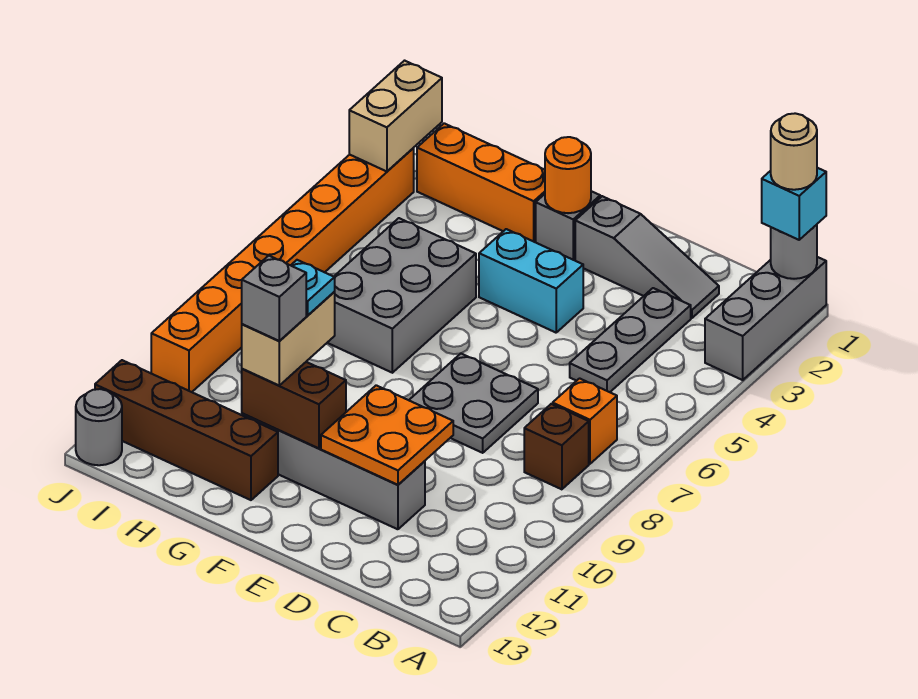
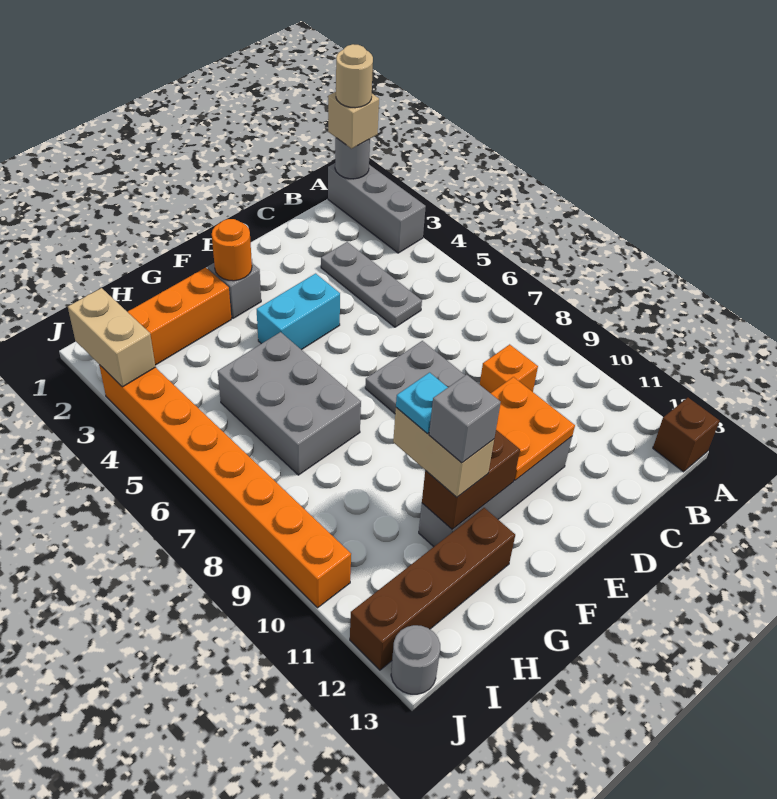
cyan brick A1 level 3 -> tan brick A1 level 3
orange brick B7 level 1 -> orange brick C9 level 1
brown brick B8 level 1 -> brown brick A13 level 1
grey slope C2:E2 level 1 top E -> none

